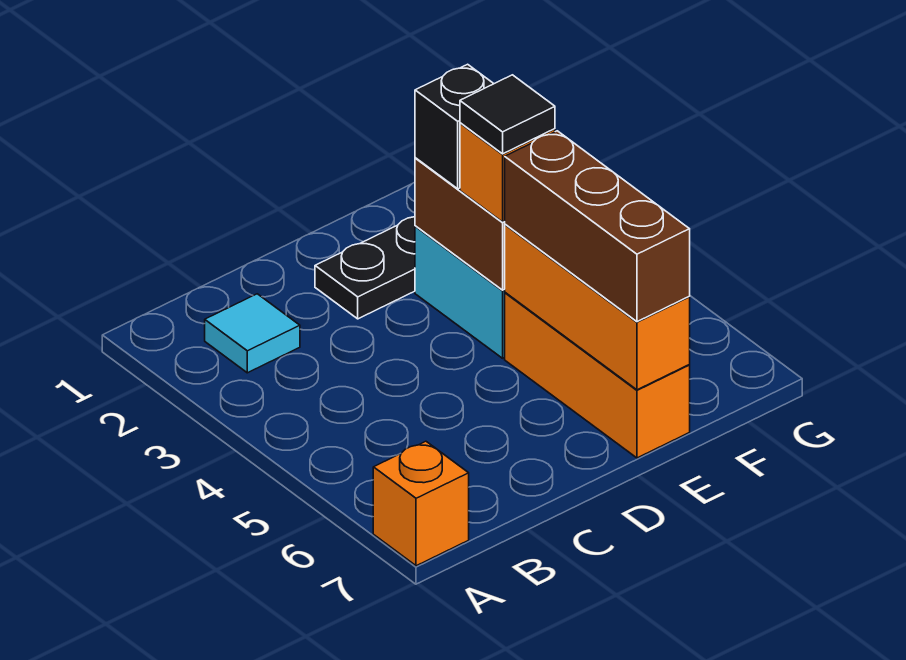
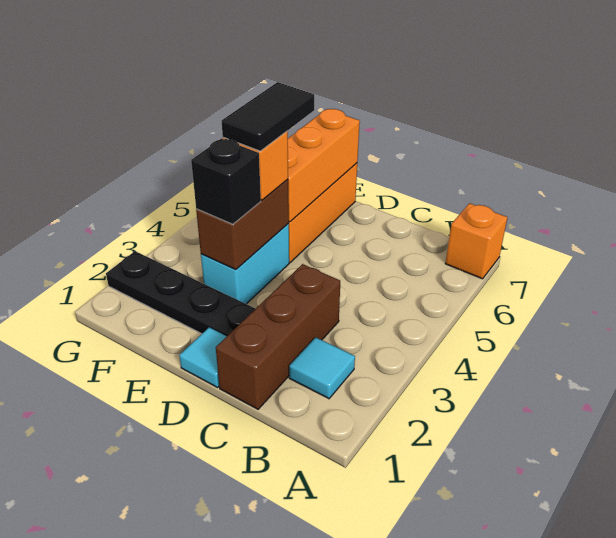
none -> cyan tile D1 level 1
black tile E4 level 4 -> black tile E4:E5 level 4
brown brick E5:E7 level 3 -> brown brick C1:C3 level 1

